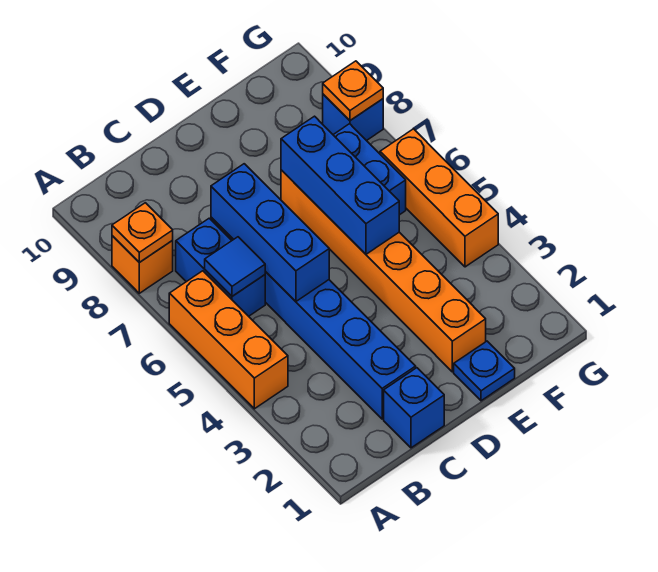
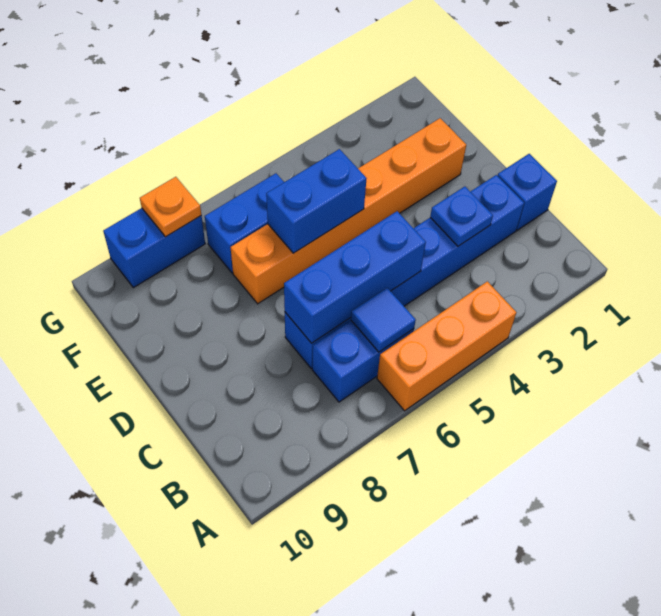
orange brick A8 level 1 -> none
orange plate A8 level 2 -> none
blue plate E1 level 1 -> blue plate C3 level 2
blue brick E5:E7 level 2 -> blue brick E5:E6 level 2
orange brick G4:G6 level 1 -> none
blue brick G8 level 1 -> blue brick G8:G9 level 1

